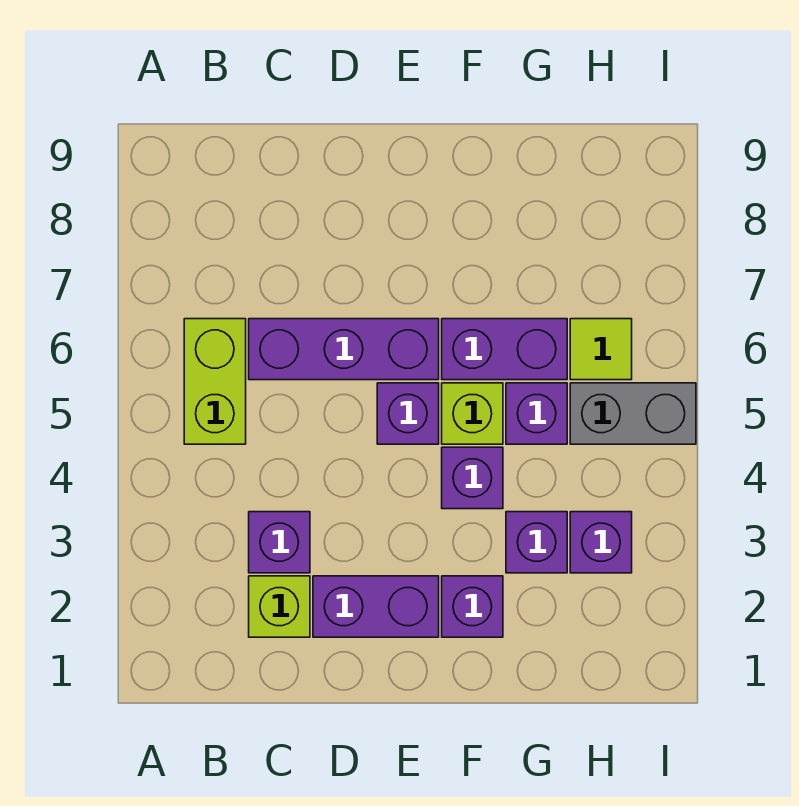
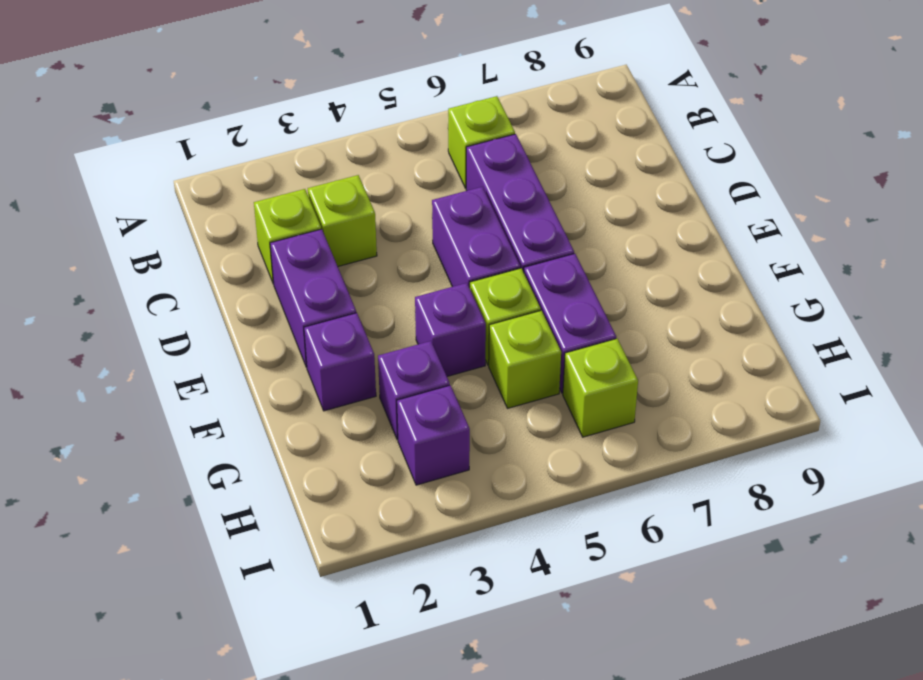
lime brick B5:B6 level 1 -> lime brick B6 level 1
purple brick C3 level 1 -> lime brick C3 level 1
purple brick E5 level 1 -> purple brick D5:E5 level 1
purple brick G5 level 1 -> lime brick G5 level 1
grey brick H5:I5 level 1 -> none
lime tile H6 level 1 -> lime brick H6 level 1

